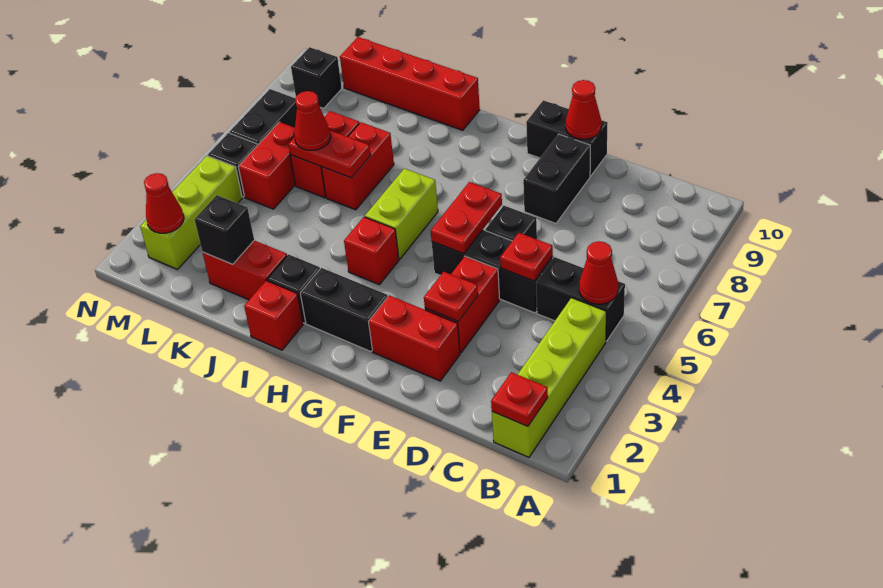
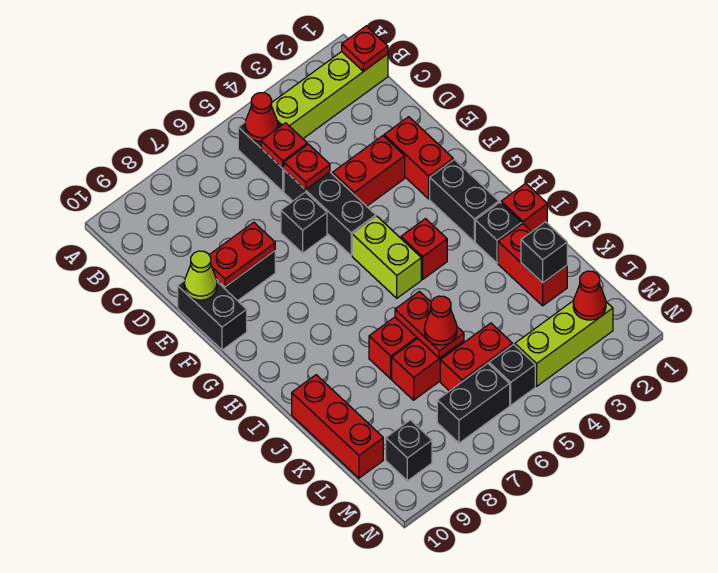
red plate E3 level 2 -> red plate C5 level 2
red cone E10 level 2 -> lime cone E10 level 2
red plate F5:F6 level 2 -> red plate E8:E9 level 2
lime brick H5:H6 level 1 -> lime brick G5:H5 level 1
red brick I10:L10 level 1 -> red brick J10:L10 level 1

